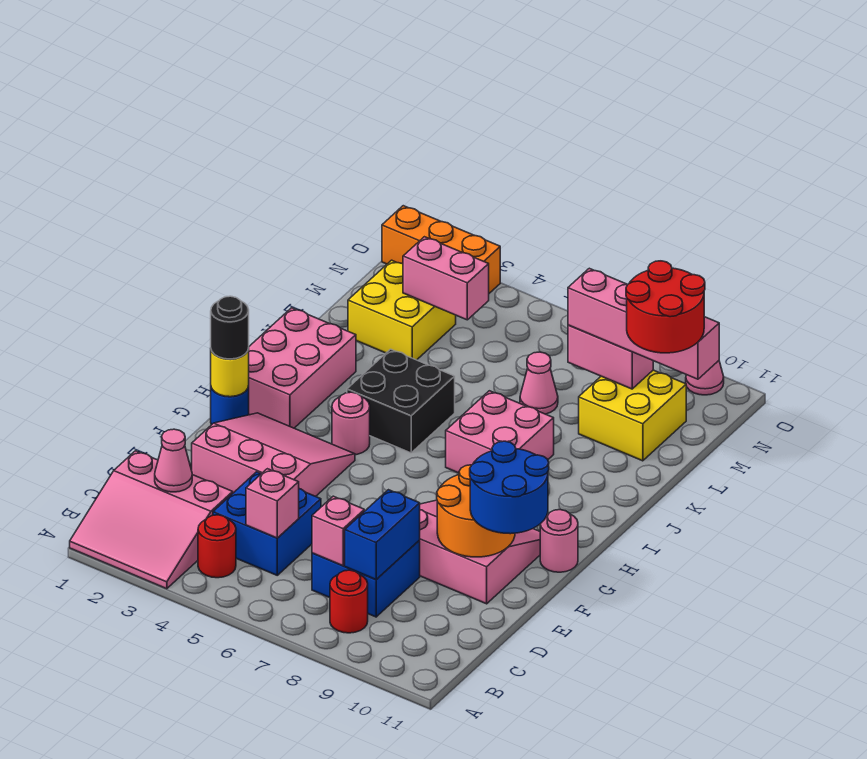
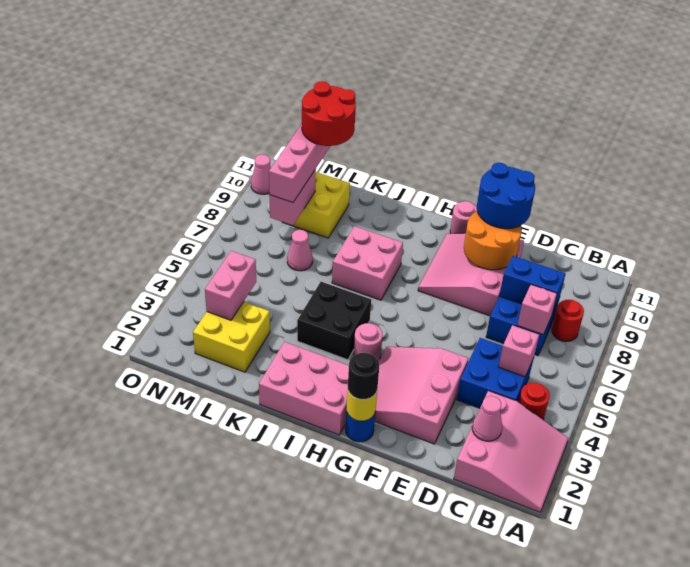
orange brick O1:O3 level 1 -> none

